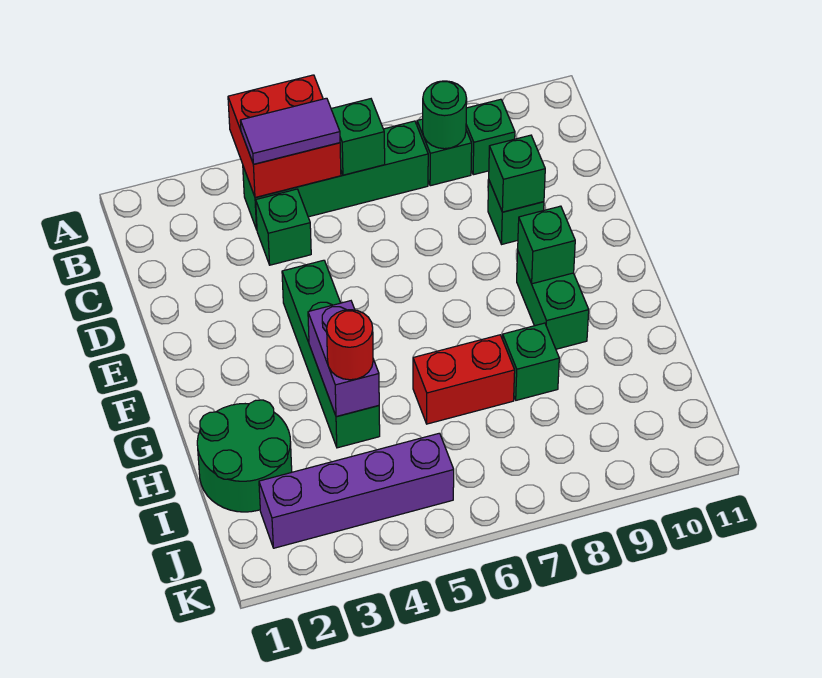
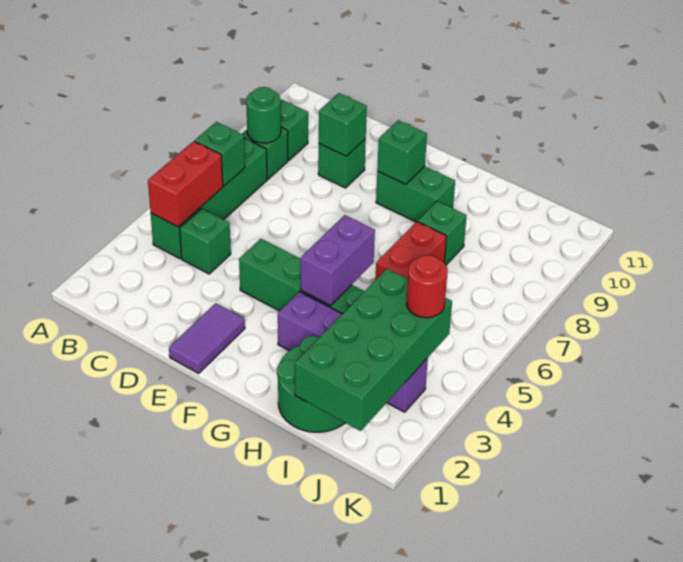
red brick A4:B5 level 2 -> red brick B4:B5 level 2
purple tile B4:B5 level 3 -> purple tile E1:E2 level 1
purple brick G4:H4 level 2 -> purple brick G4:G5 level 2
red round brick H4 level 3 -> red round brick J4 level 3
none -> green brick I1:J4 level 2
purple brick J2:J5 level 1 -> purple brick G3:J3 level 1

